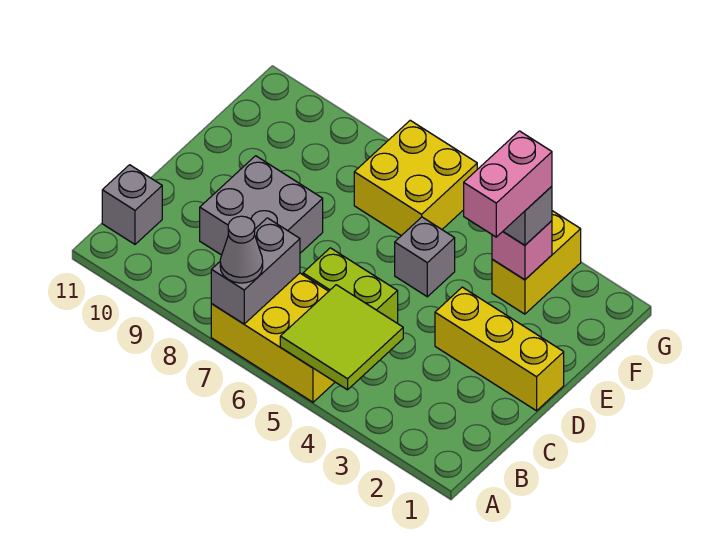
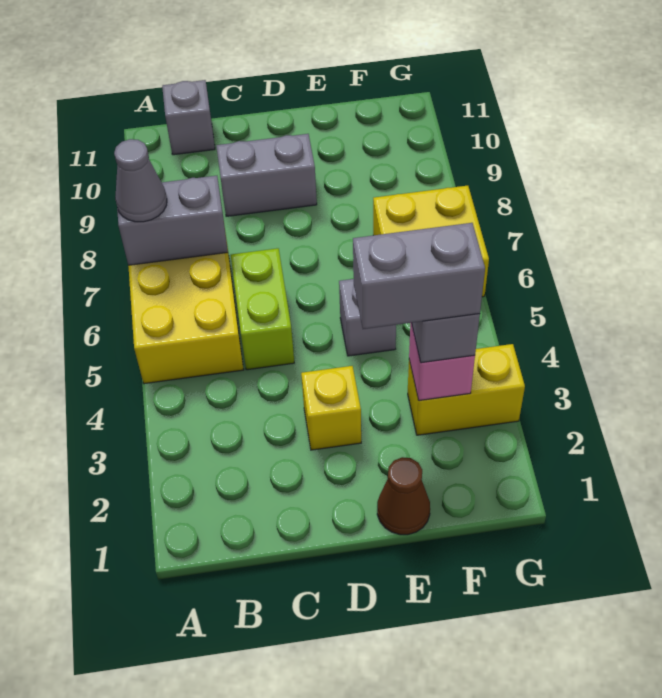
lime tile A4:B5 level 2 -> none
grey brick C8:D9 level 1 -> grey brick C9:D9 level 1
yellow brick D1:D3 level 1 -> yellow brick D3 level 1
none -> brown cone E1 level 1
pink brick E3:F3 level 4 -> grey brick E3:F3 level 4

